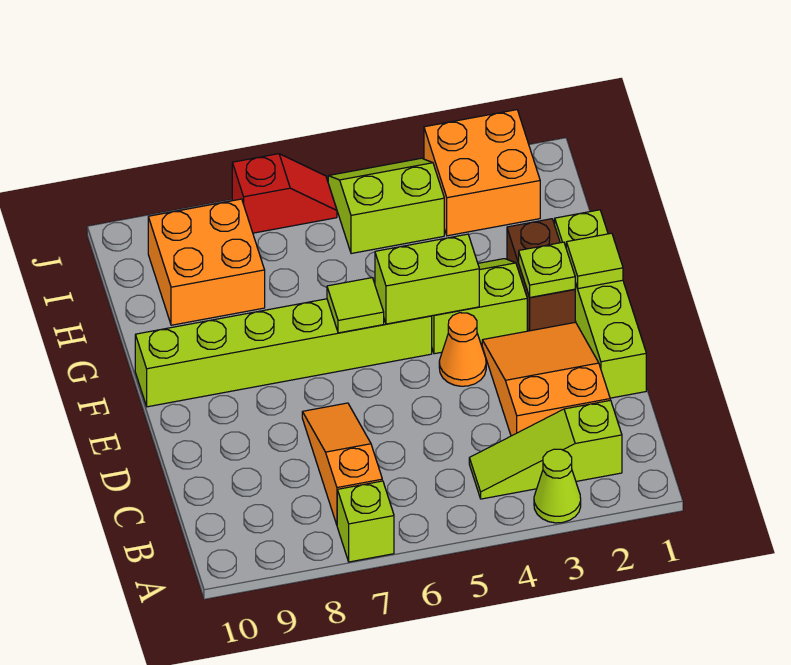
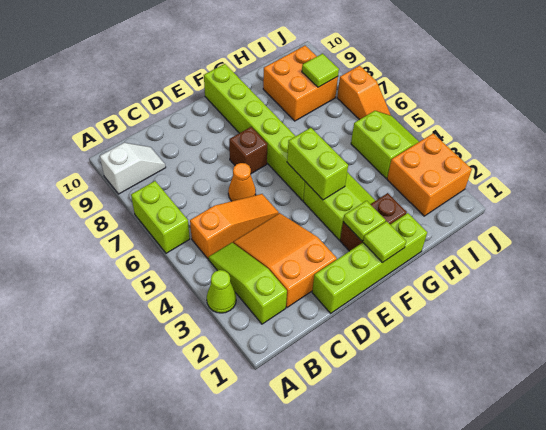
lime brick A7 level 1 -> lime brick A6:A7 level 1
none -> white slope A9:B9 level 1 top A
orange slope B7:D7 level 1 top B -> orange slope B5:D5 level 1 top B
orange slope C2:E3 level 1 top C -> orange slope C2:D4 level 1 top 2
orange cone E4 level 1 -> orange cone D6 level 1
none -> brown brick E7 level 1
lime tile F6 level 2 -> lime tile I8 level 2
red slope J6:J7 level 1 top 7 -> orange slope J6:J7 level 1 top 7

